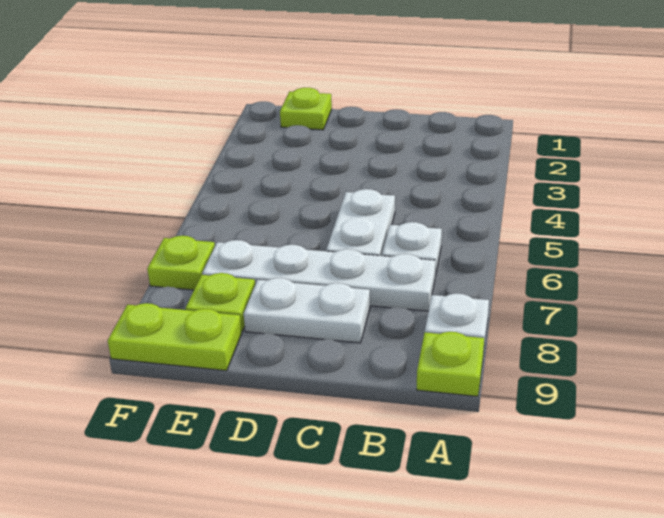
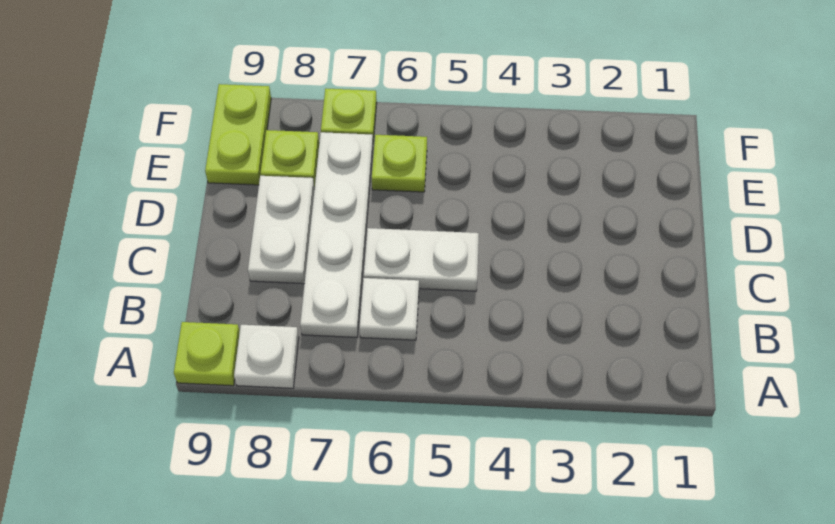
lime plate E1 level 1 -> lime plate E6 level 1

